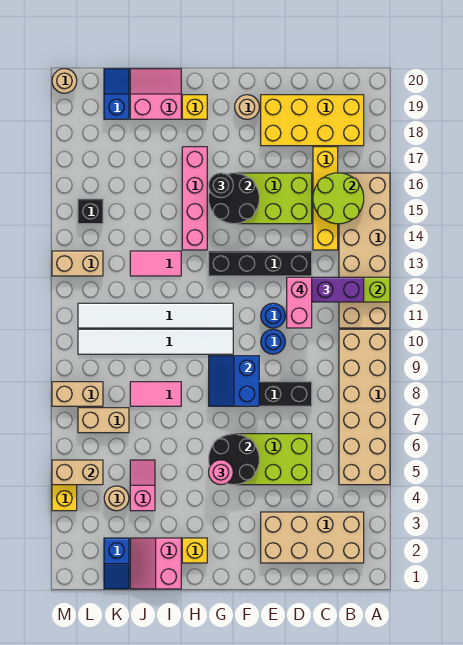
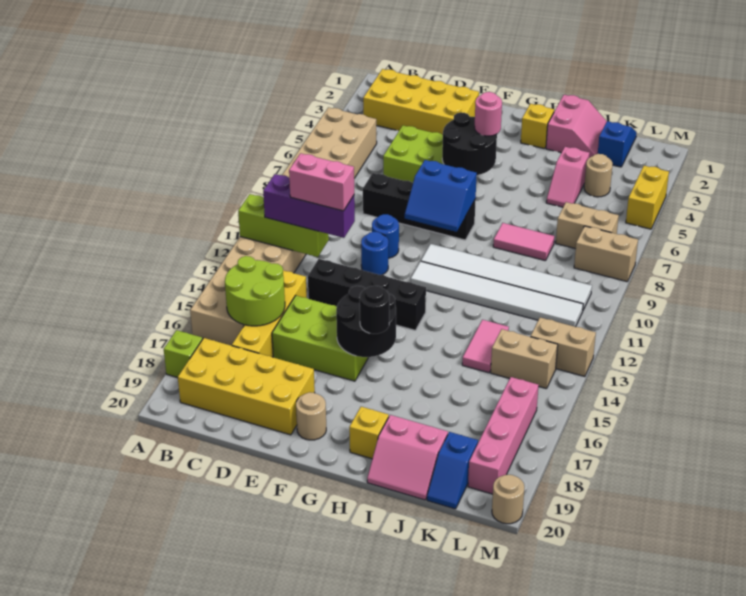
none -> lime brick A18 level 1
tan brick B2:E3 level 1 -> yellow brick B2:E3 level 1
pink brick D11:D12 level 4 -> pink brick C12:D12 level 4
blue slope F8:G9 level 2 top F -> blue slope F8:G9 level 2 top 8
pink brick H14:H17 level 1 -> pink brick L16:L19 level 1
pink tile I13:J13 level 1 -> pink tile J13:J14 level 1
tan brick L5:M5 level 2 -> tan brick K14:L14 level 1
black brick L15 level 1 -> none

